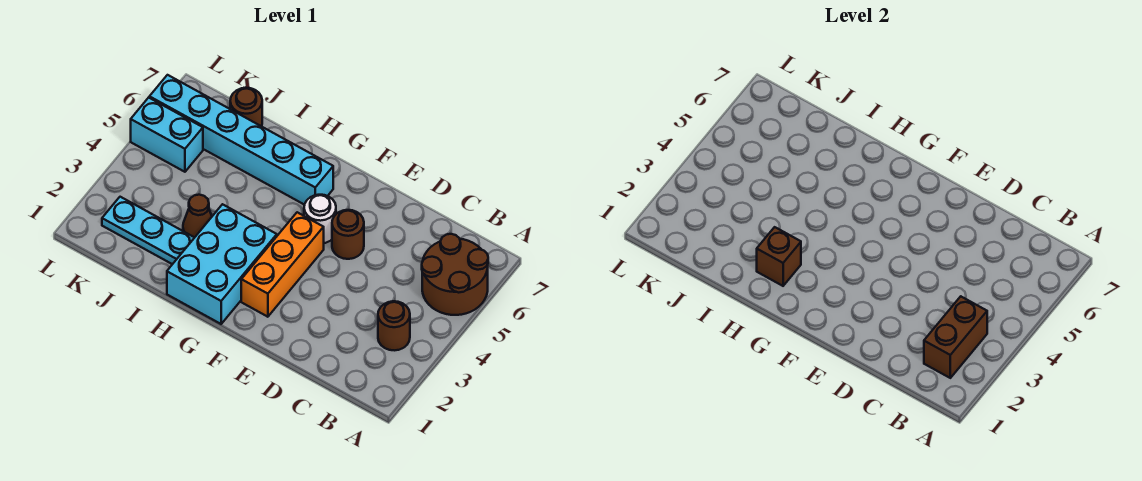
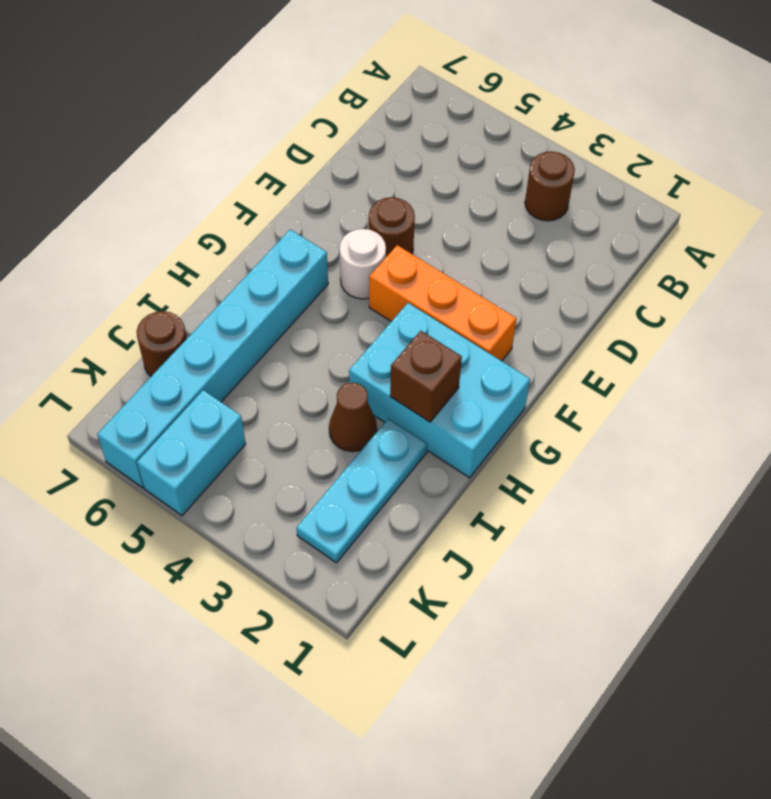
brown round brick A5:B6 level 1 -> none
brown brick B2:B3 level 2 -> none

